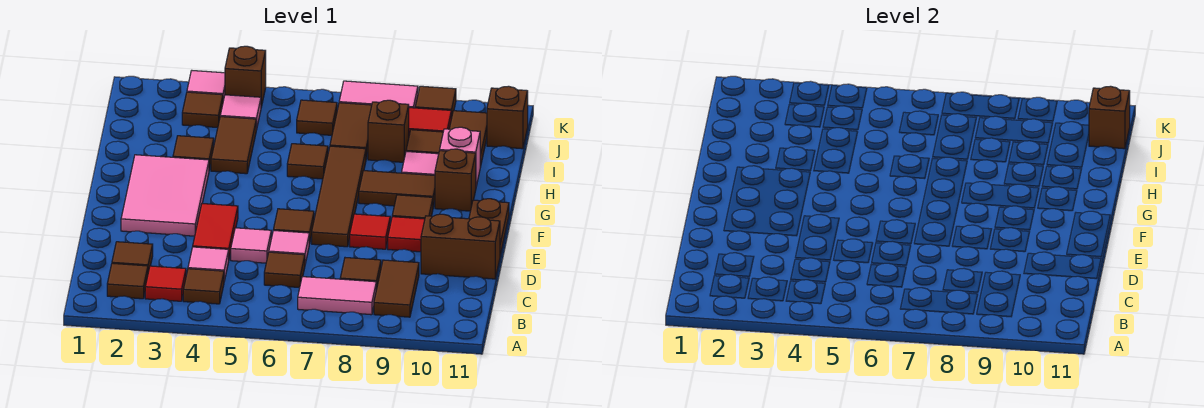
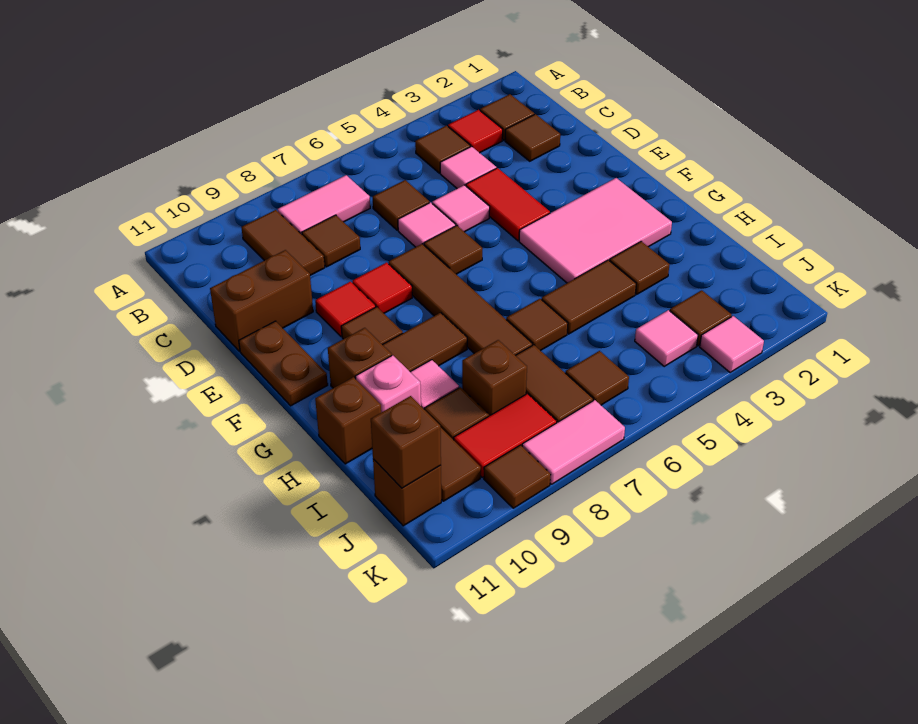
pink tile E2:G3 level 1 -> pink tile F2:G4 level 1
brown tile H4:I4 level 1 -> brown tile H4:H5 level 1
brown brick K4 level 1 -> brown brick H11 level 1

